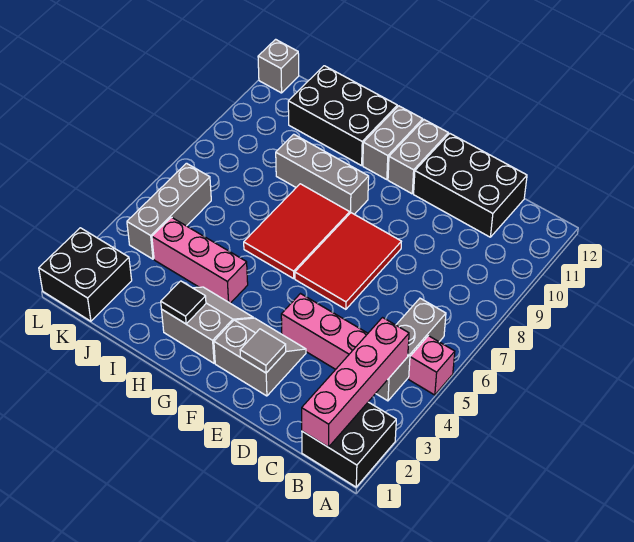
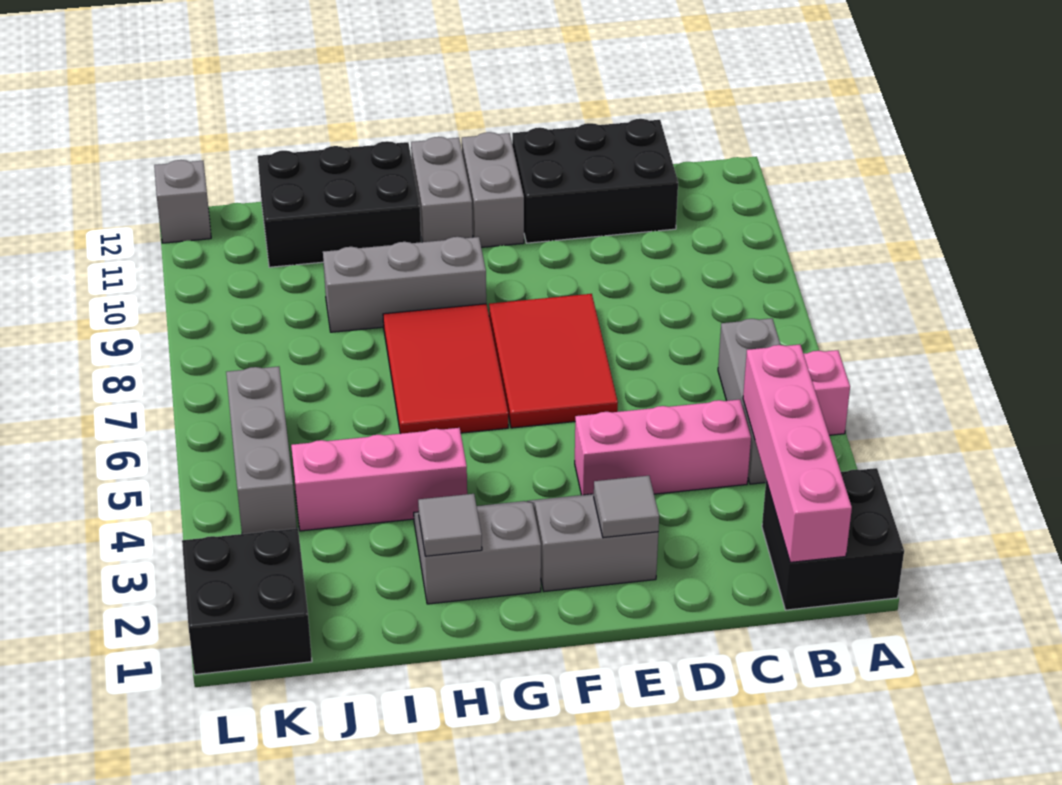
black tile H2 level 2 -> grey tile H2 level 2

